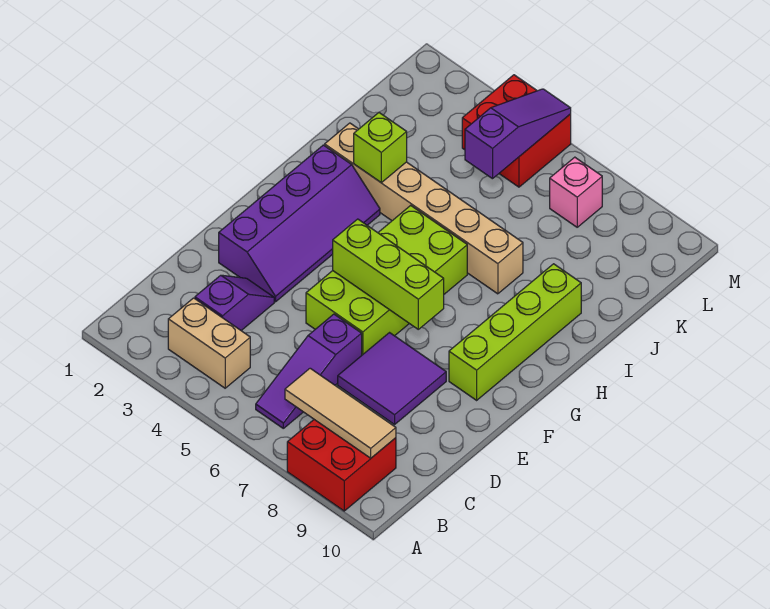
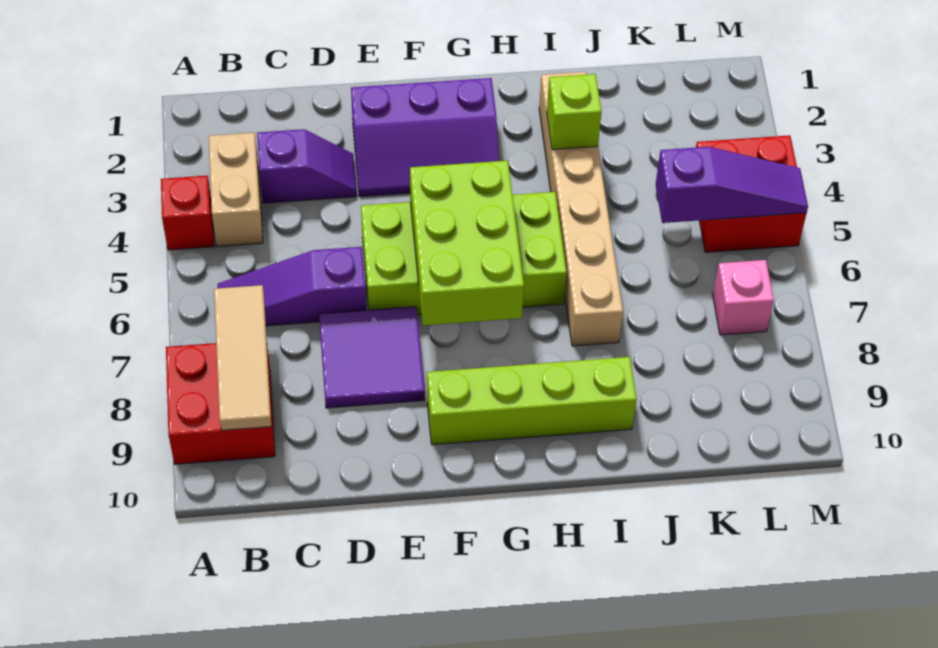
none -> red brick A4 level 1
purple slope E2:H3 level 1 top 2 -> purple slope E2:G3 level 1 top 2
lime brick F5:F7 level 2 -> lime brick F5:G7 level 2

